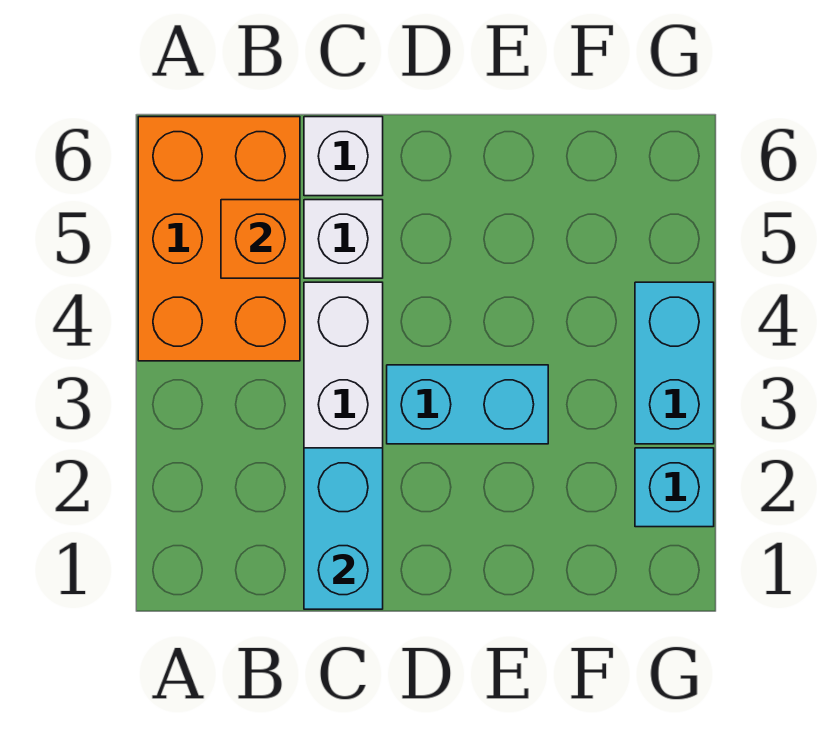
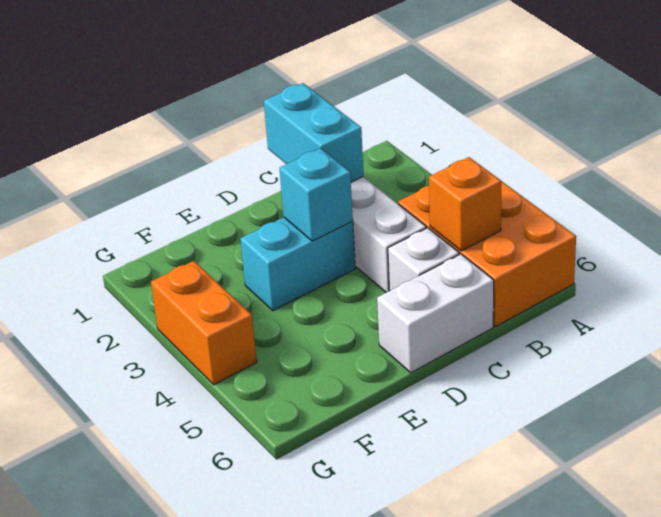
white brick C6 level 1 -> white brick C6:D6 level 1
cyan brick G2 level 1 -> cyan brick D3 level 2
cyan brick G3:G4 level 1 -> orange brick G3:G4 level 1

